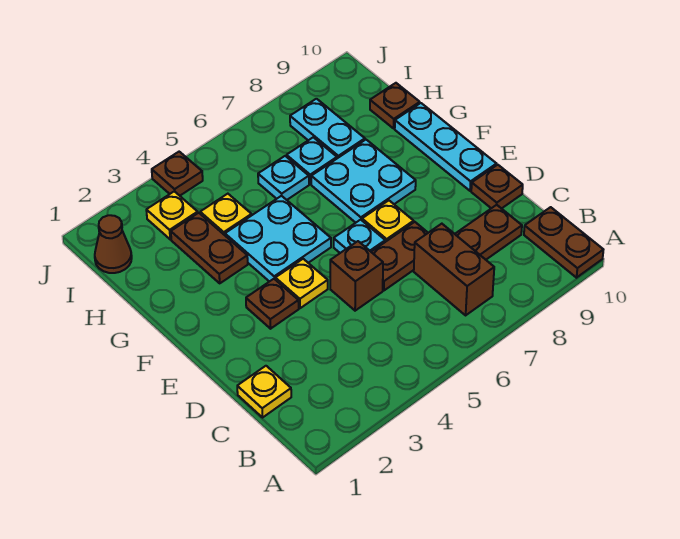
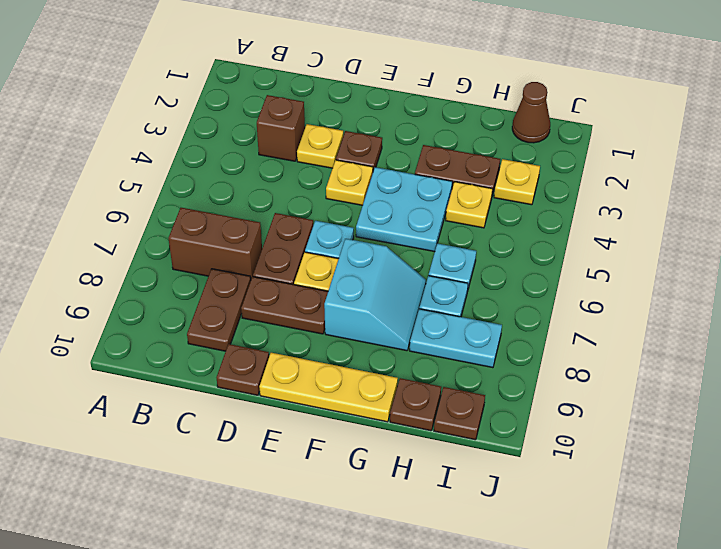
brown plate A10:B10 level 1 -> brown plate D8:E8 level 1
yellow plate C1 level 1 -> yellow plate D3 level 1
brown brick D5 level 1 -> brown brick C3 level 1
cyan plate E10:G10 level 1 -> yellow plate E10:G10 level 1
cyan plate F7:G8 level 1 -> cyan slope F7:G8 level 1 top F
brown plate J4 level 1 -> brown plate I10 level 1

